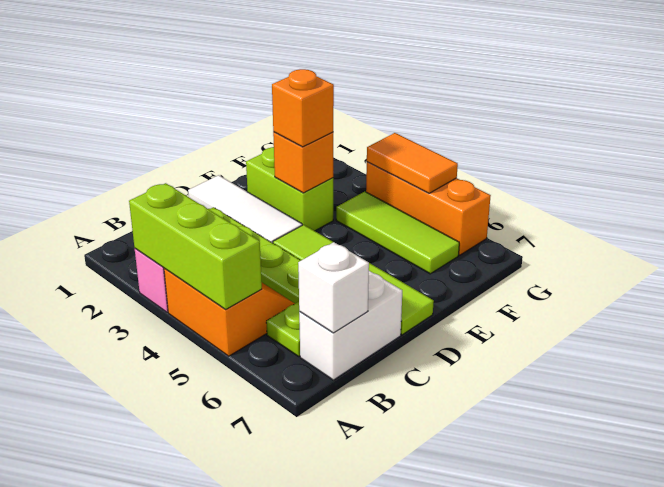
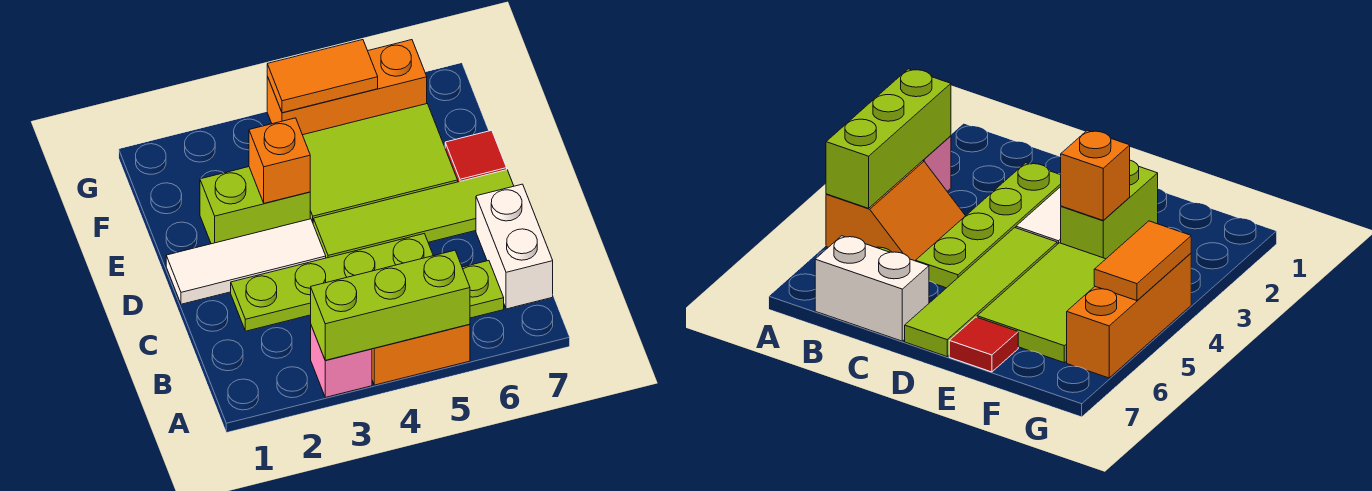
white brick B7 level 2 -> none
orange brick E3 level 3 -> none
none -> red tile E7 level 1
lime tile F4:F6 level 1 -> lime tile E4:F6 level 1

